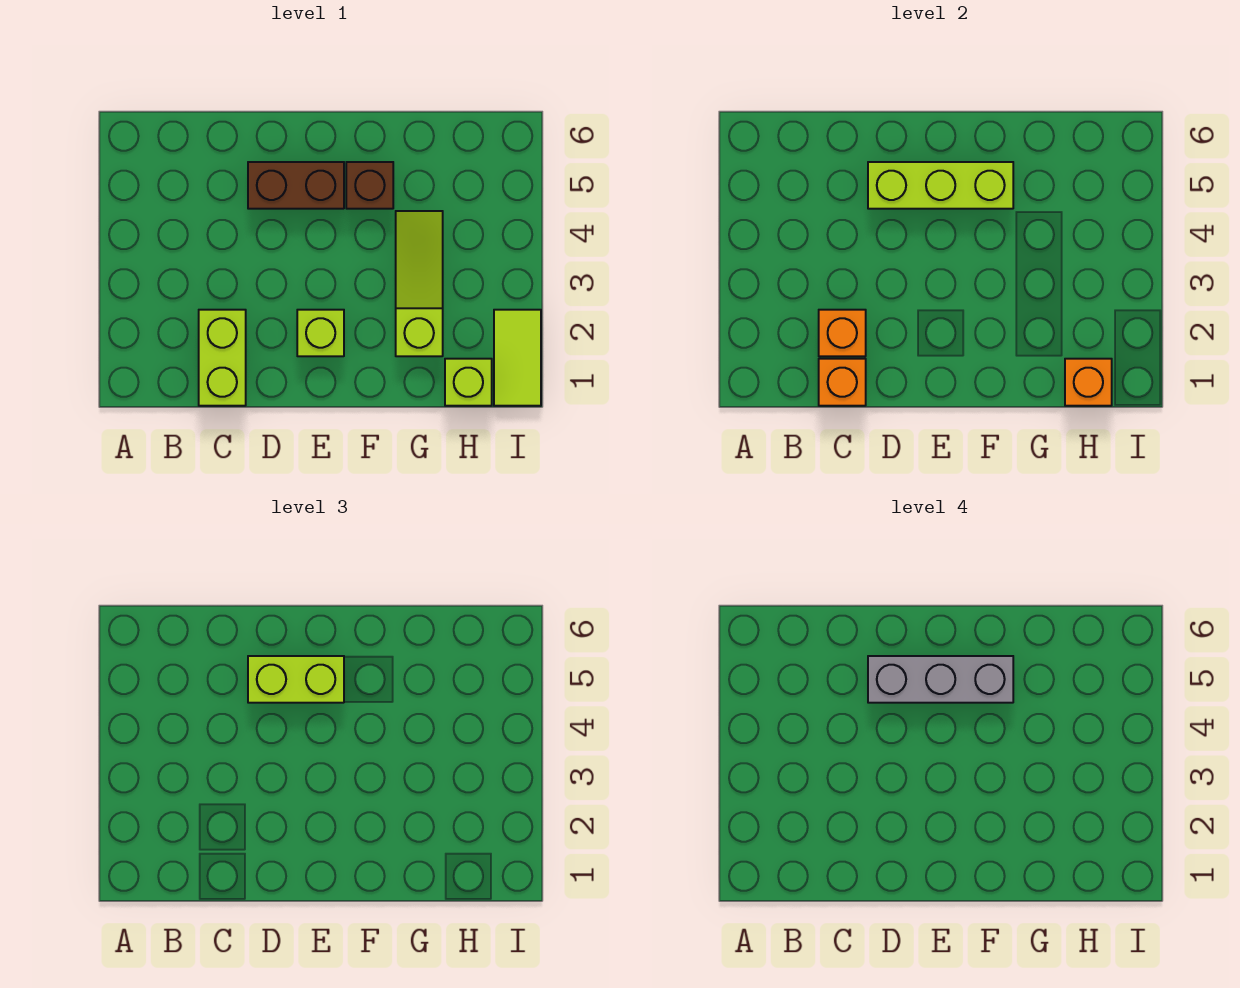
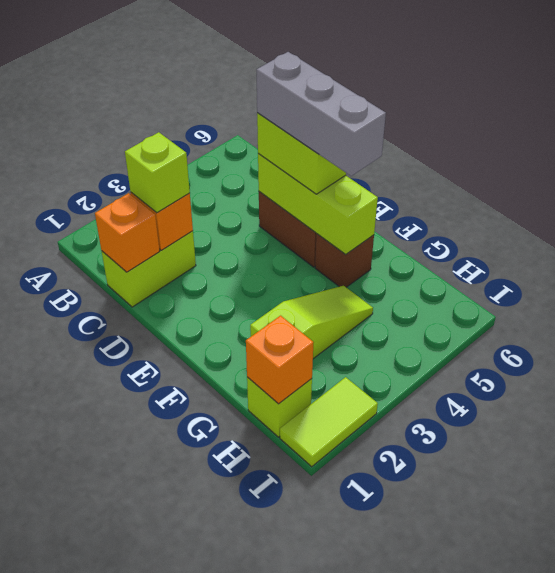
lime brick E2 level 1 -> lime brick C2 level 3

